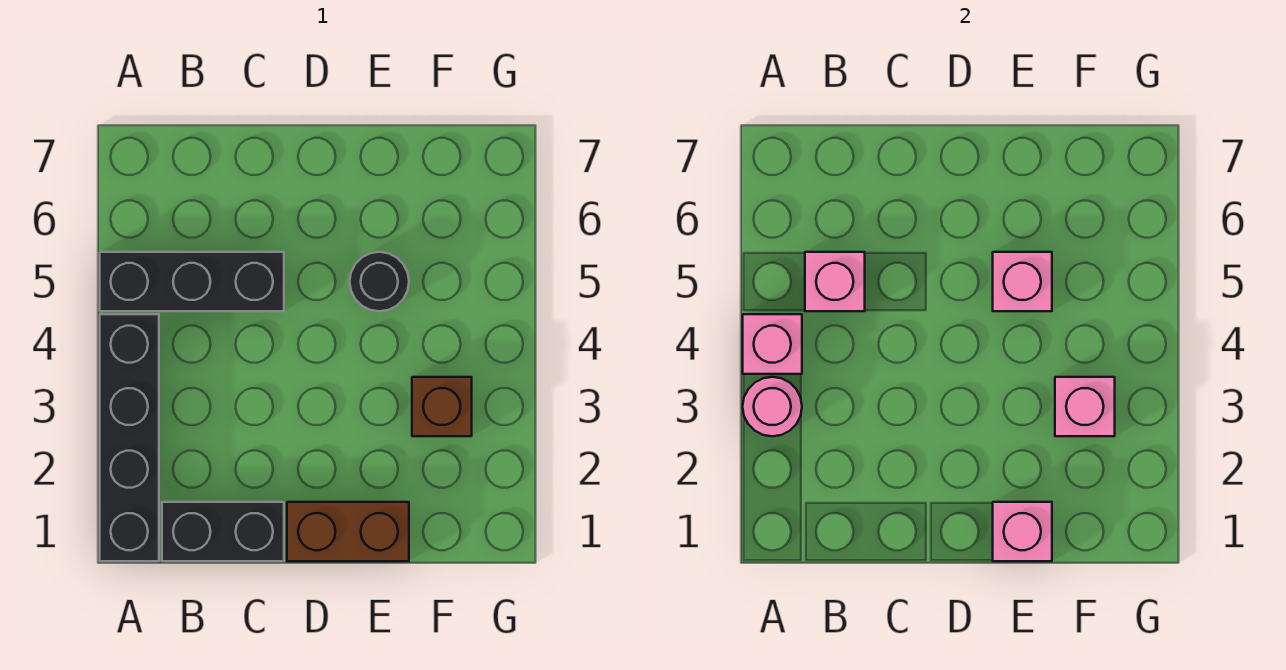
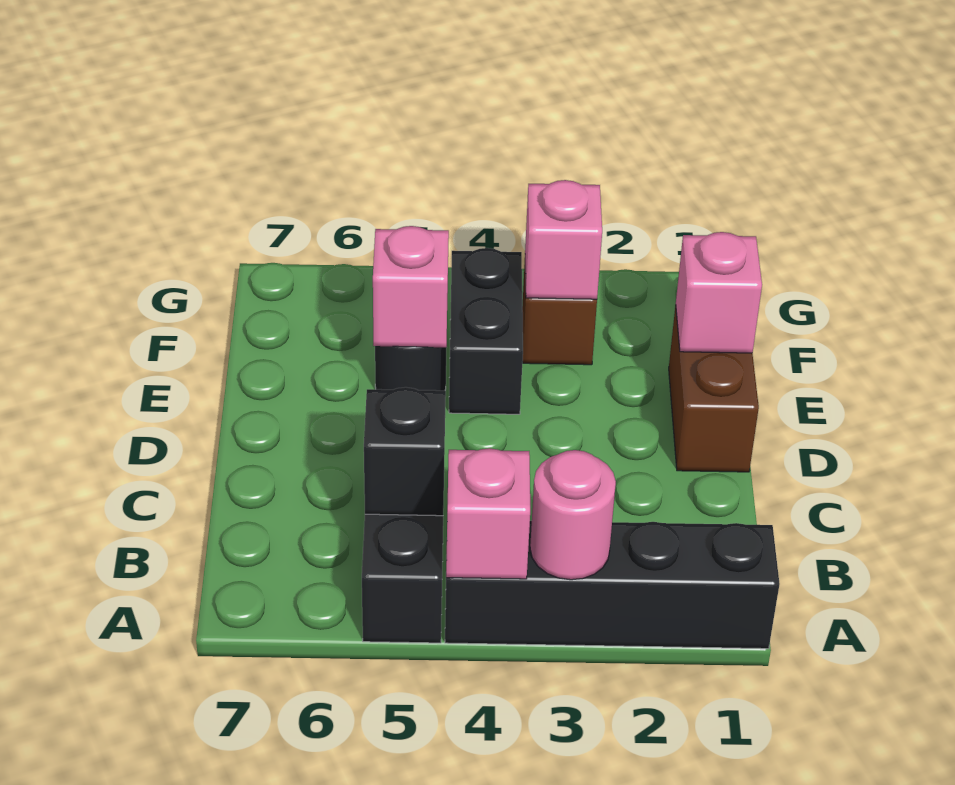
black brick B1:C1 level 1 -> black brick E4:F4 level 1
pink brick B5 level 2 -> black brick B5 level 2

